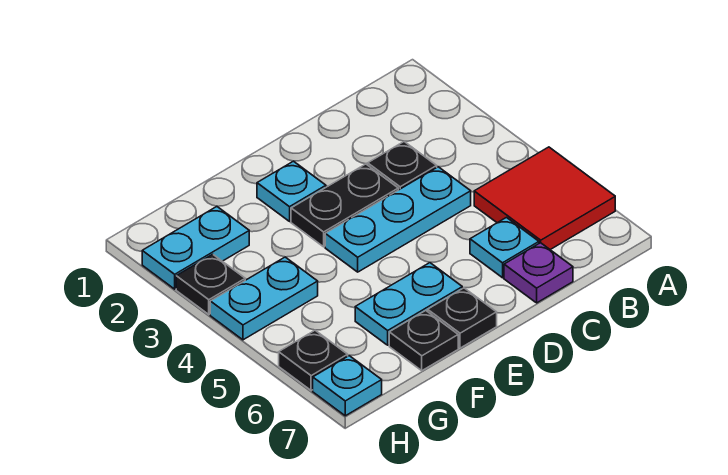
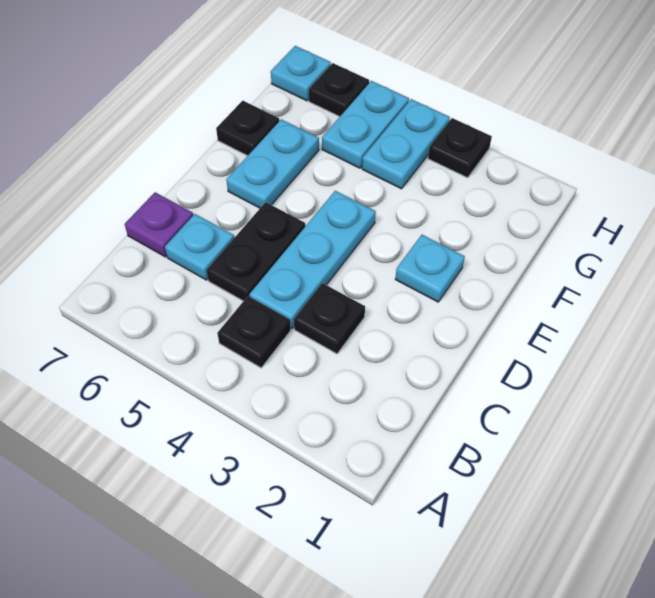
red tile A5:B6 level 1 -> none
black plate D3:E3 level 1 -> black plate C5:D5 level 1
black plate E7 level 1 -> black plate B4 level 1
cyan plate G2:H2 level 1 -> cyan plate G5:H5 level 1

